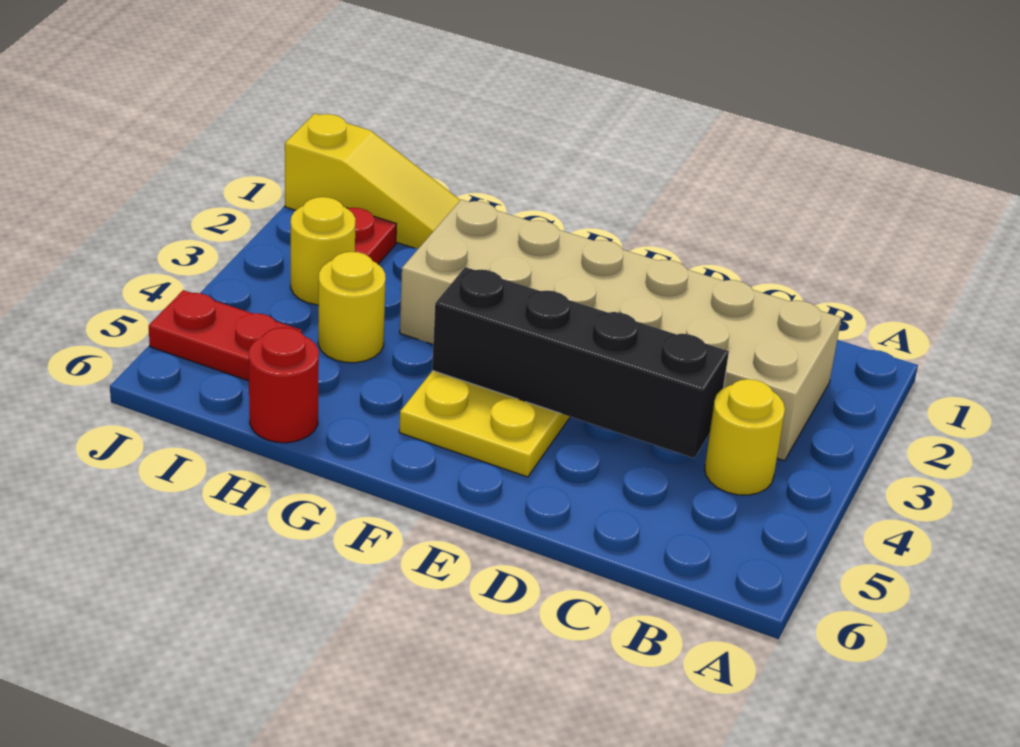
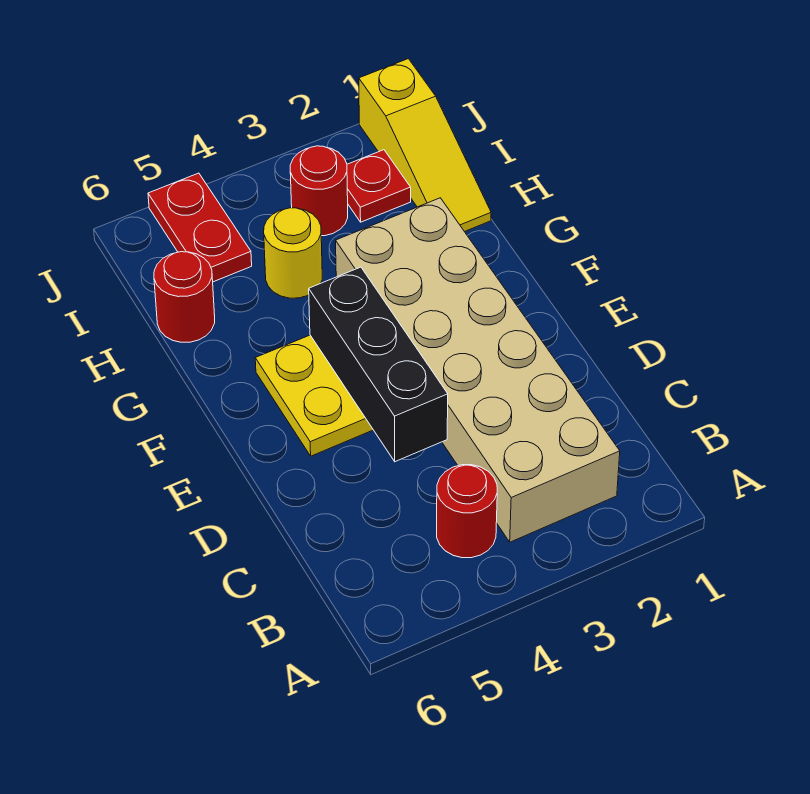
yellow round brick B4 level 1 -> red round brick B4 level 1
black brick C4:F4 level 2 -> black brick D4:F4 level 2
yellow round brick I3 level 1 -> red round brick I3 level 1

